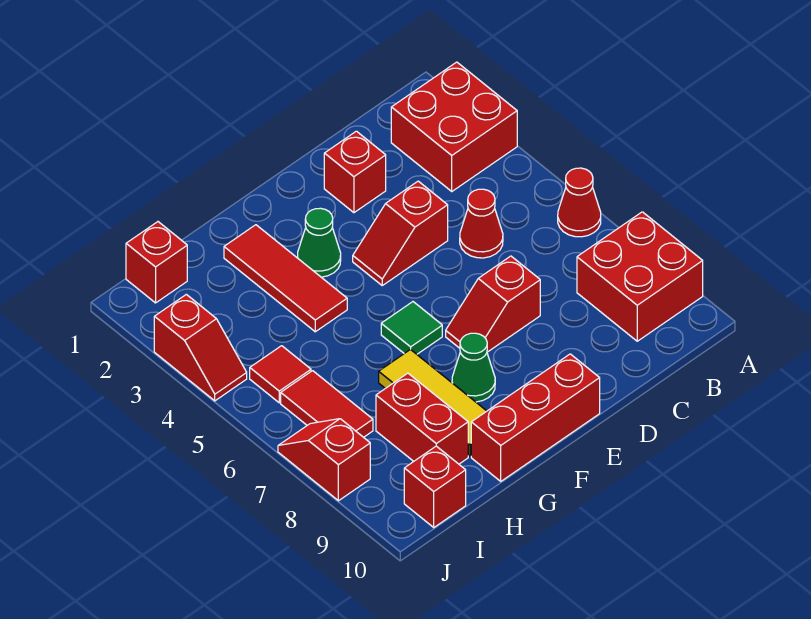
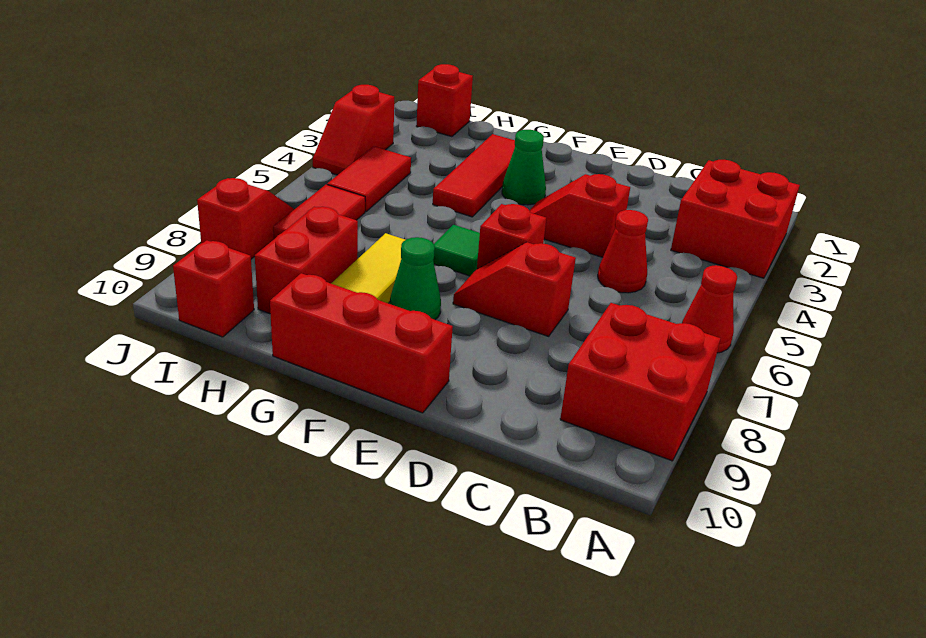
red brick D2 level 1 -> red brick E6 level 1
red tile I5 level 1 -> red tile I4:I5 level 1

